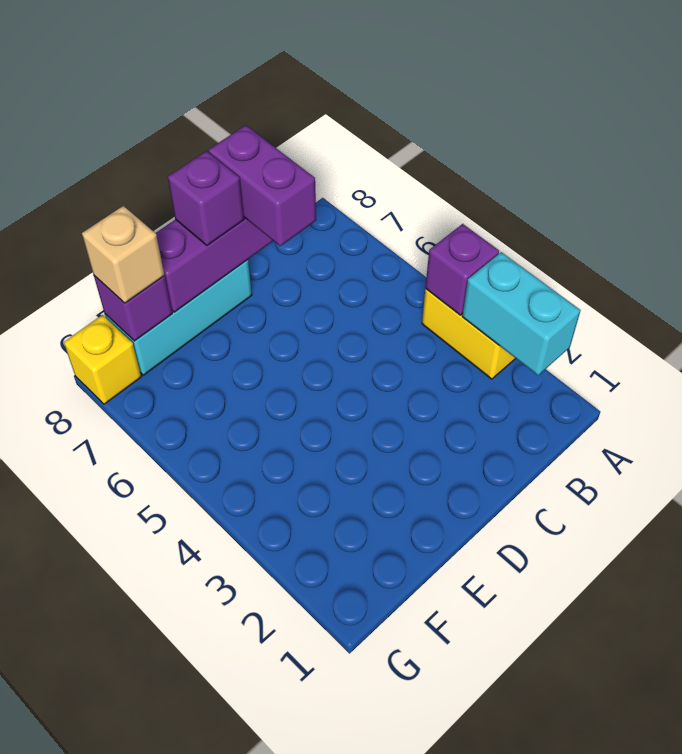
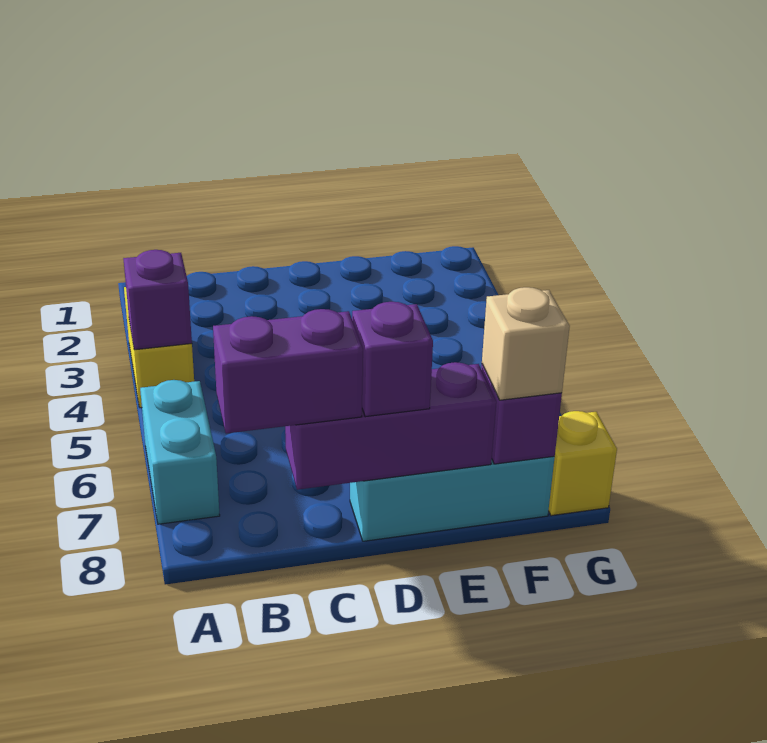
cyan brick A2:A3 level 2 -> cyan brick A6:A7 level 1
purple brick C7:C8 level 3 -> purple brick B8:C8 level 3

